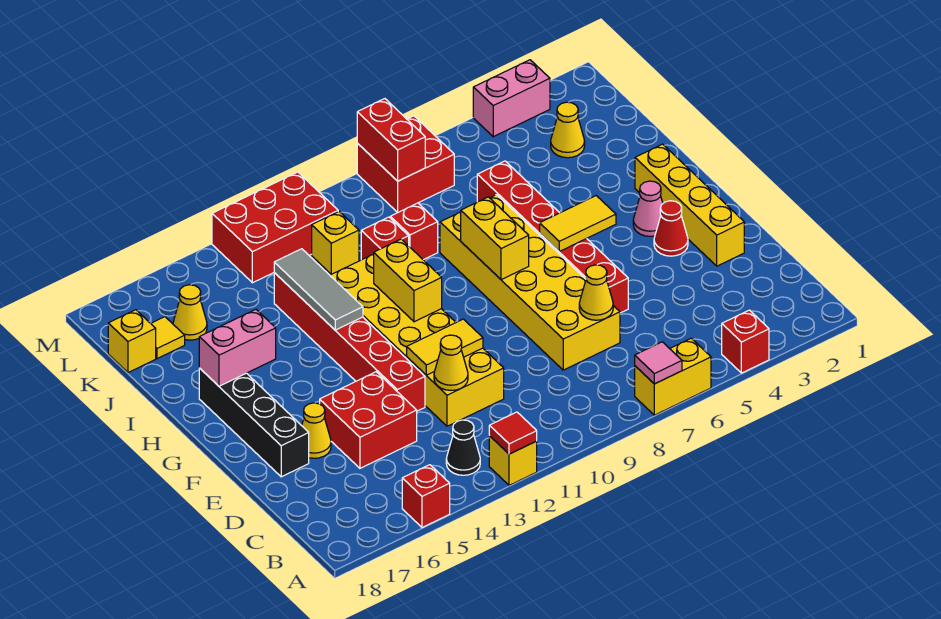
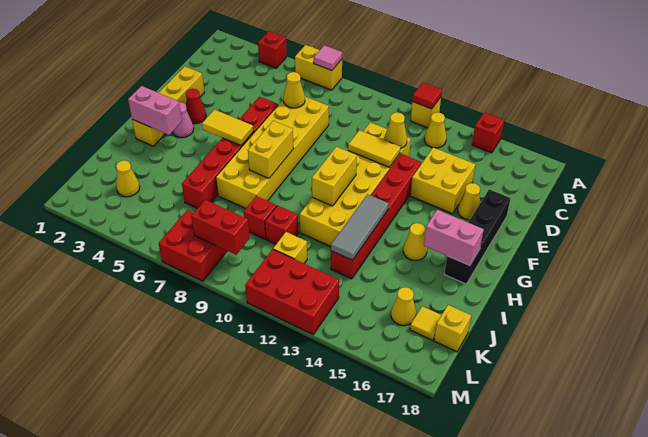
black cone B13 level 1 -> yellow cone B13 level 1
red brick D14:E15 level 1 -> yellow brick D14:E15 level 1
none -> yellow cone H15 level 1
red brick L8:M8 level 2 -> red brick L8:L9 level 2
pink brick M3:M4 level 1 -> pink brick H2:H3 level 2

